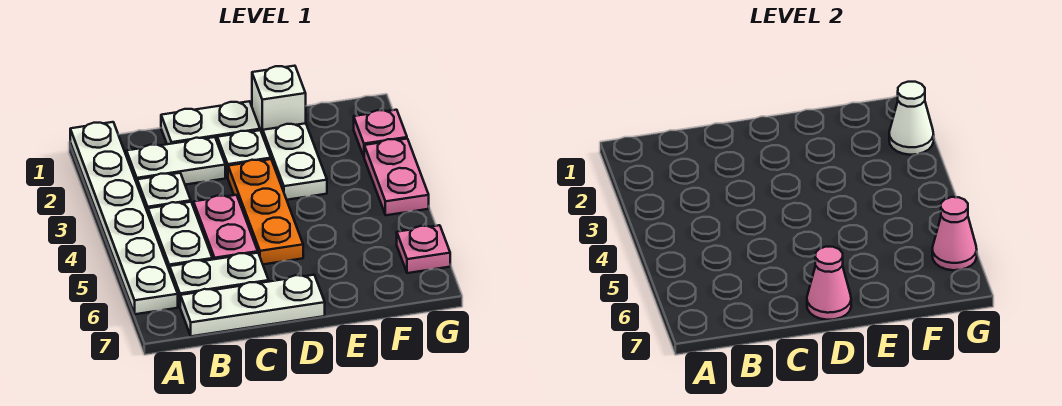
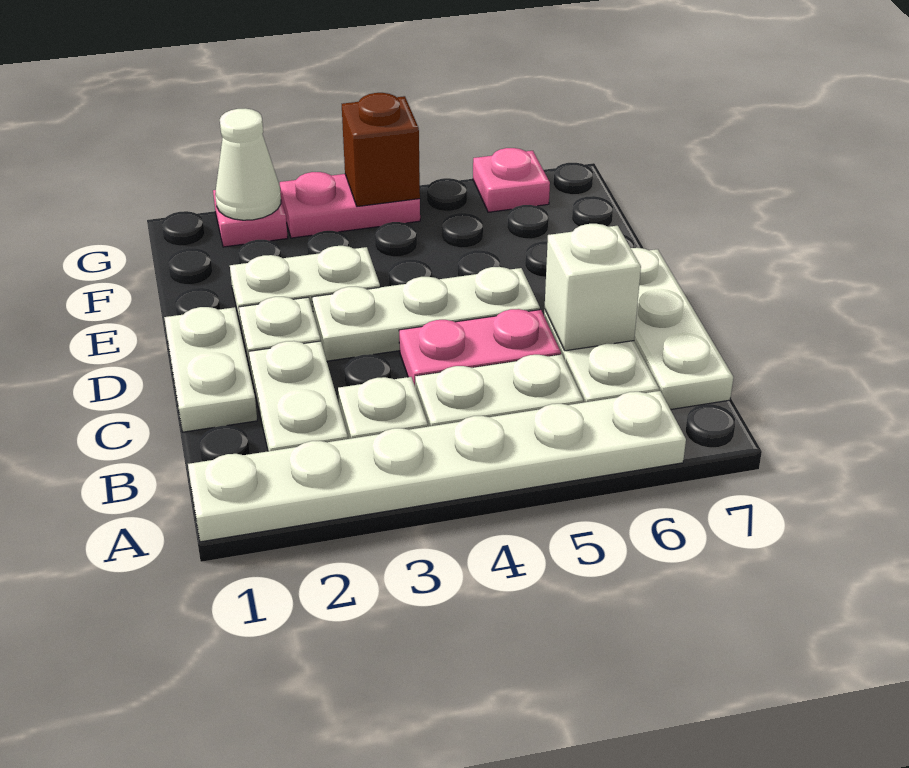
orange plate D3:D5 level 1 -> white plate D3:D5 level 1
pink cone D7 level 2 -> none
white brick E1 level 1 -> white brick C6 level 2
none -> brown brick G4 level 2
pink cone G6 level 2 -> none

